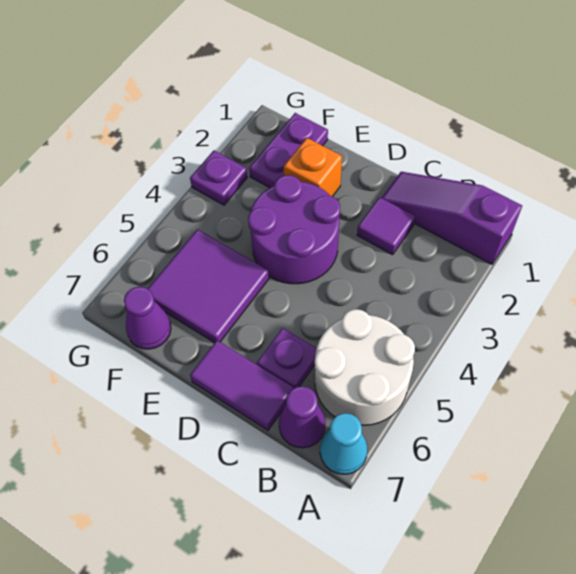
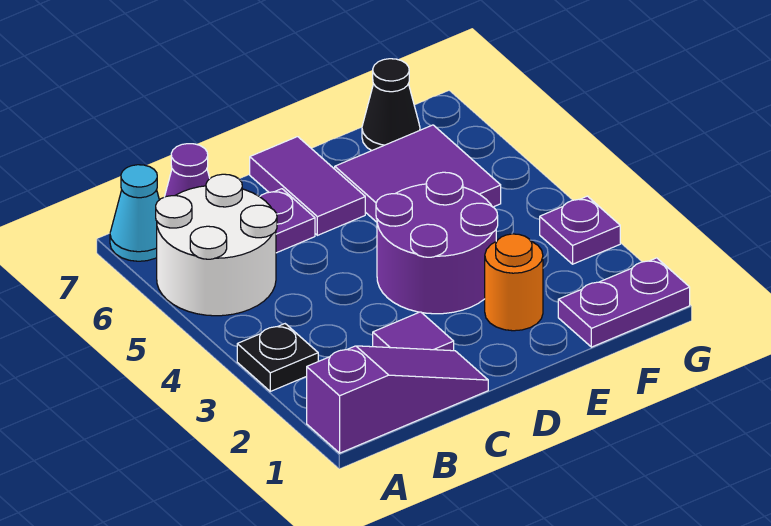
none -> black plate A3 level 1
purple tile C7:D7 level 1 -> purple tile D6:D7 level 1
orange brick E2 level 1 -> orange round brick E2 level 1
purple plate F1:F2 level 1 -> purple plate F1:G1 level 1
purple cone F7 level 1 -> black cone F7 level 1

